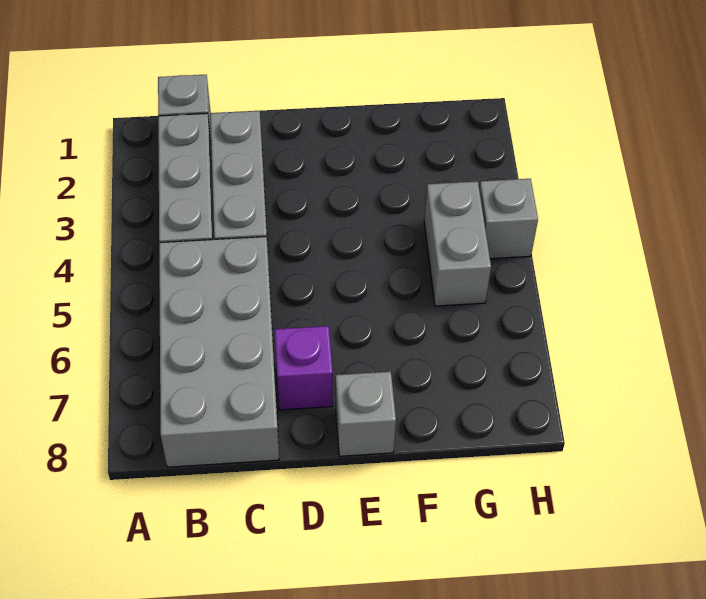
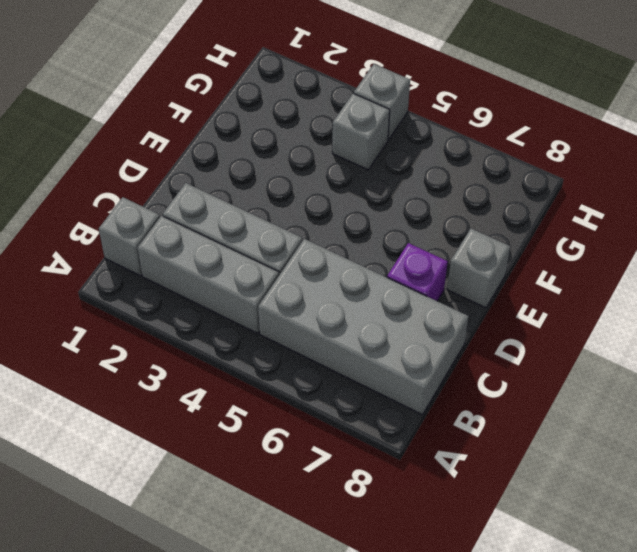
grey brick G4:G5 level 1 -> grey brick G4 level 1

